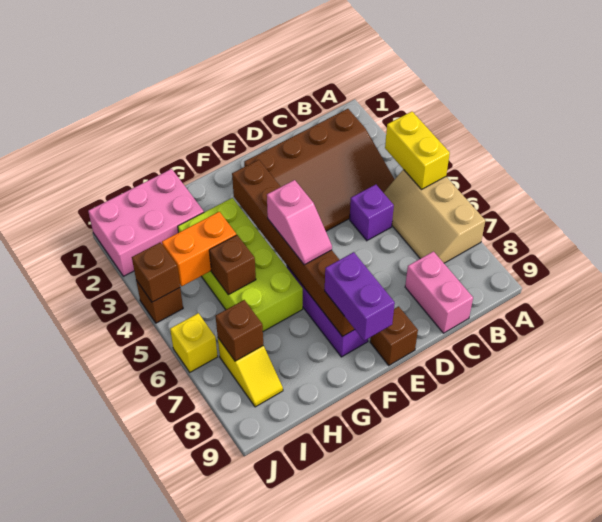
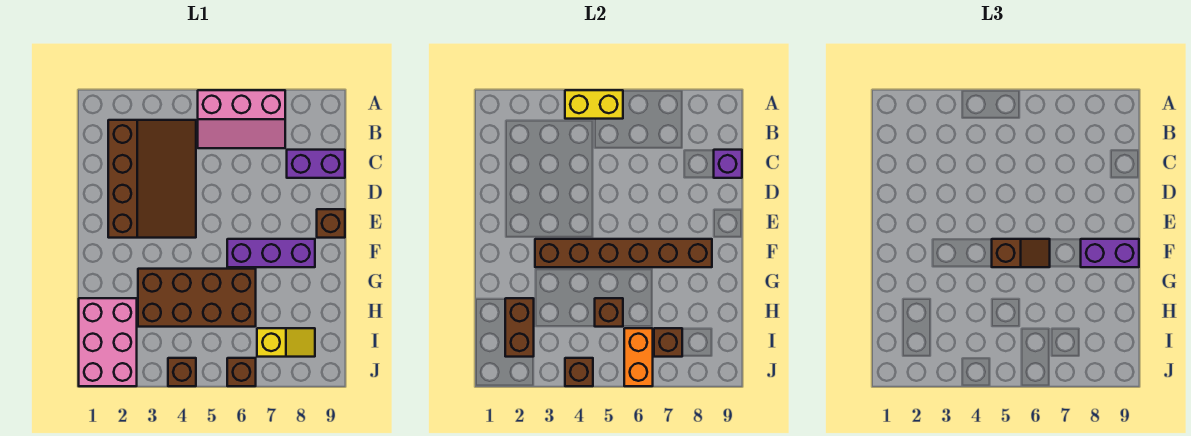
tan slope A5:B7 level 1 top A -> pink slope A5:B7 level 1 top A
purple brick C5 level 1 -> purple brick C9 level 2
pink brick C8:C9 level 1 -> purple brick C8:C9 level 1
pink slope F5:F6 level 3 top 5 -> brown slope F5:F6 level 3 top 5
lime brick G3:H6 level 1 -> brown brick G3:H6 level 1
none -> brown brick H2:I2 level 2
orange brick H4:I4 level 2 -> orange brick I6:J6 level 2
yellow brick J6 level 1 -> brown brick J6 level 1

